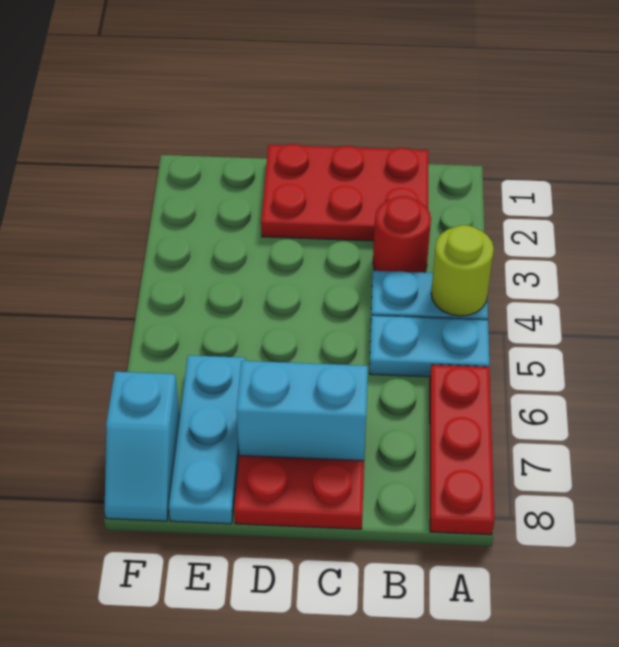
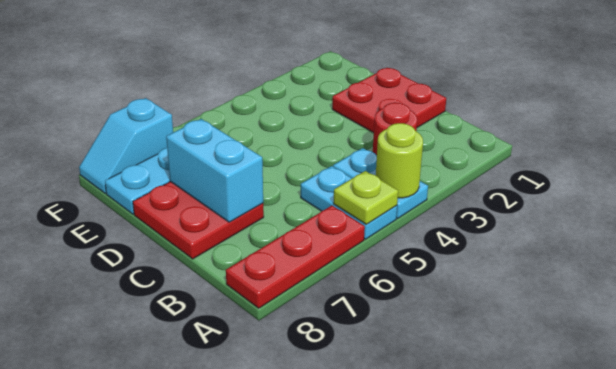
none -> lime plate A5 level 2
red plate B1:D2 level 1 -> red plate C1:D2 level 1

